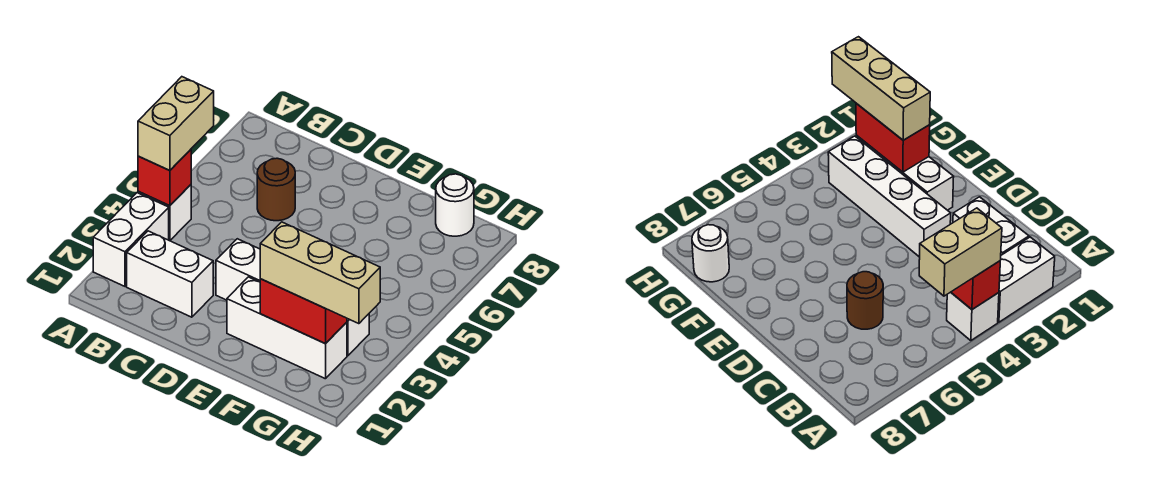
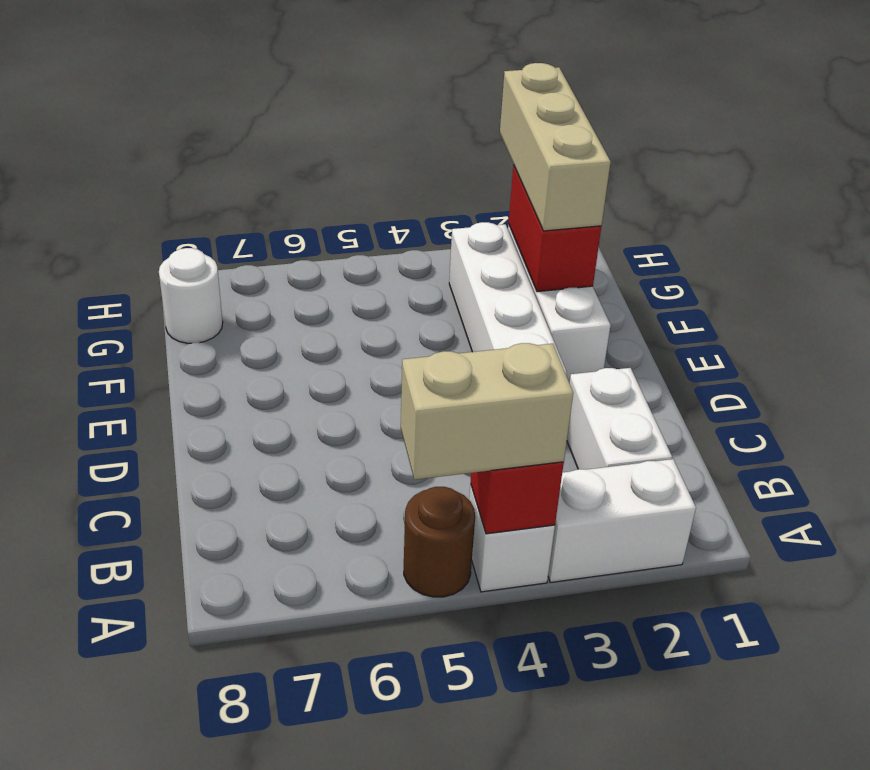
brown round brick C6 level 1 -> brown round brick A5 level 1

